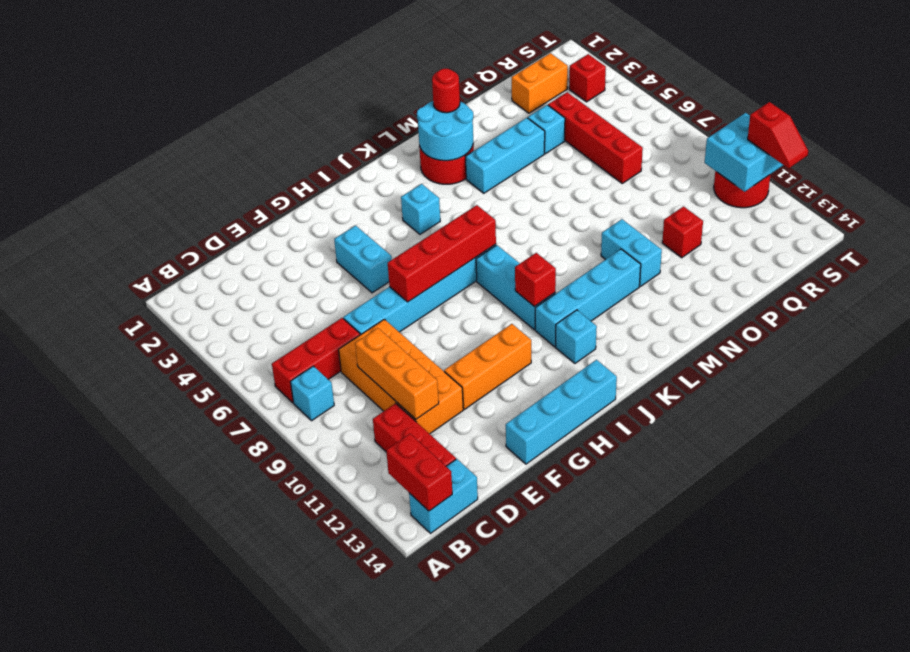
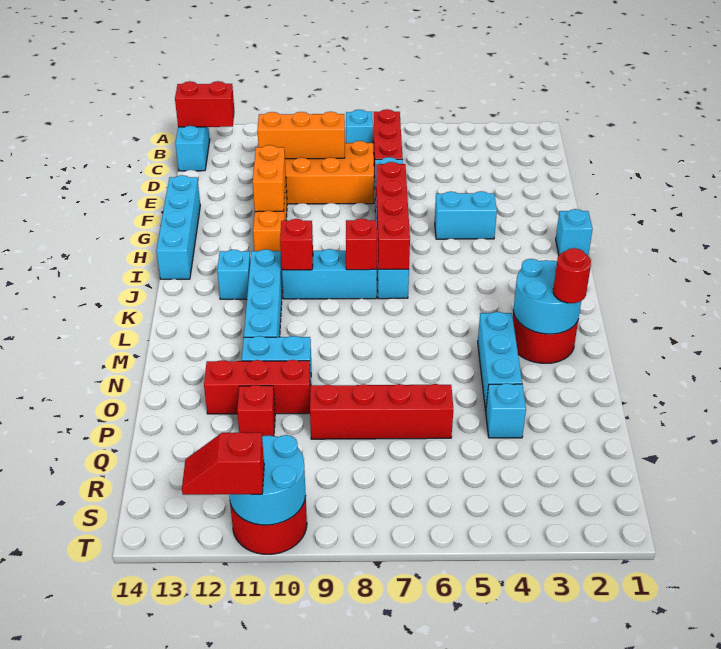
red brick C11:C13 level 1 -> red brick O10:O12 level 1
cyan brick J4 level 1 -> cyan brick H1 level 1
orange brick Q2:R2 level 1 -> orange brick F11:G11 level 2
red brick Q4:Q7 level 1 -> red brick P6:P9 level 1
red brick S3 level 1 -> red brick J8 level 2
cyan brick S10:T11 level 2 -> cyan round brick S10:T11 level 2

